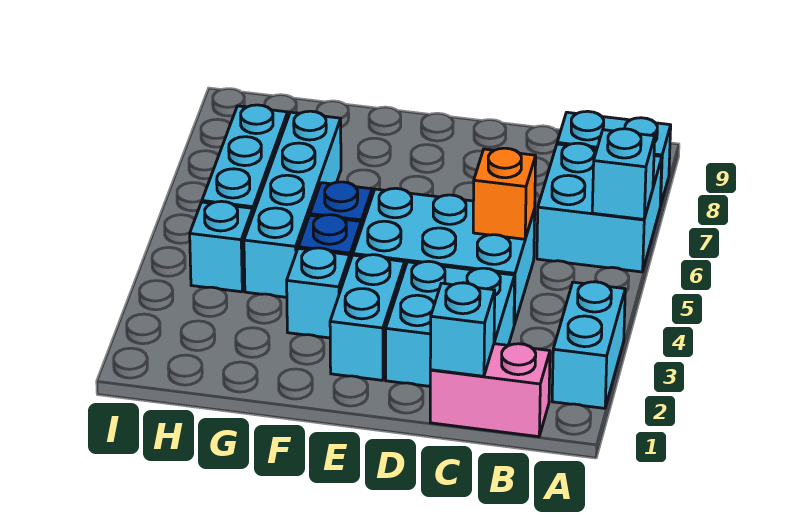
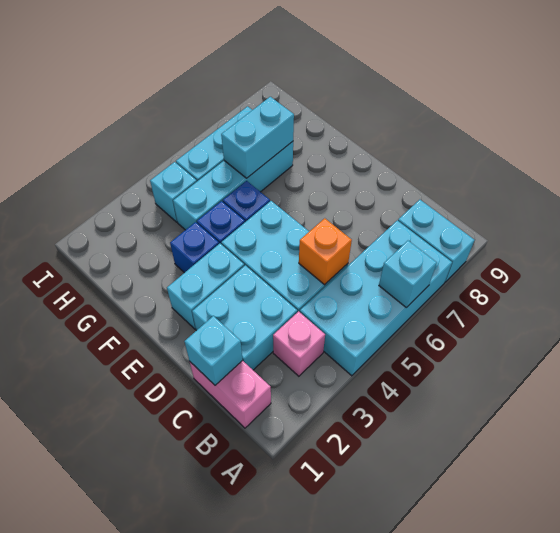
cyan brick A2:A3 level 1 -> cyan brick G6:G7 level 2
cyan brick A6:B7 level 1 -> cyan brick A4:B7 level 1
none -> pink brick B3 level 1
cyan brick F3 level 1 -> blue brick F3 level 1

